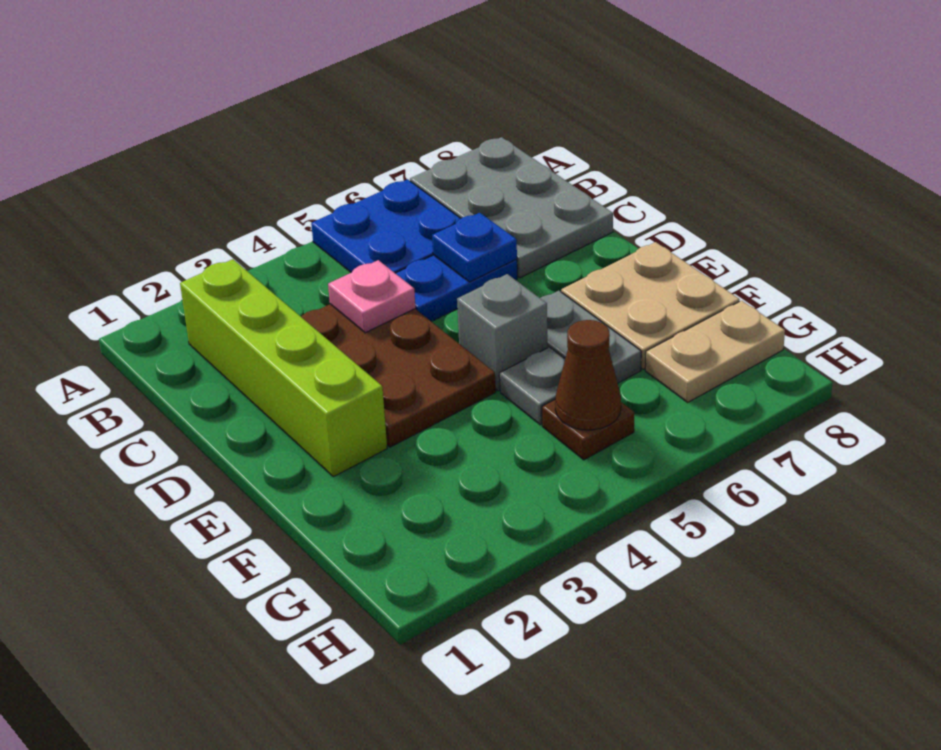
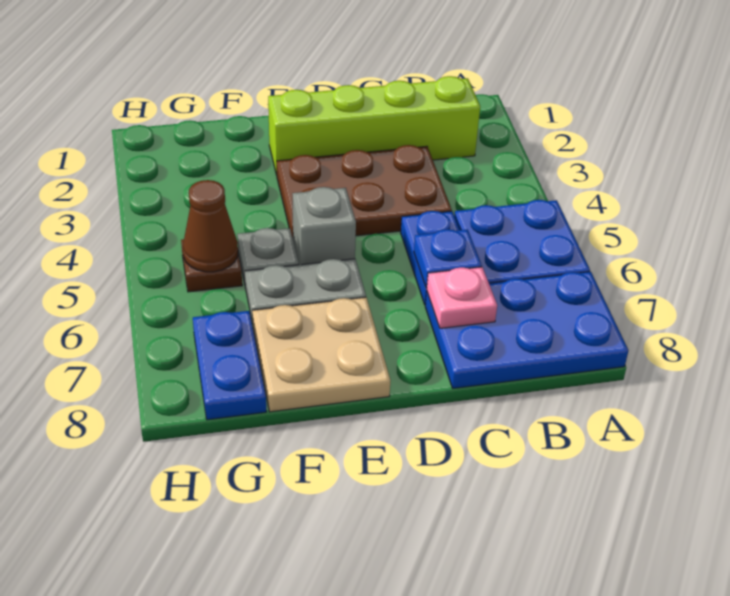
grey plate A7:C8 level 1 -> blue plate A7:C8 level 1
pink plate C4 level 2 -> pink plate C7 level 2
tan plate G7:G8 level 1 -> blue plate G7:G8 level 1

